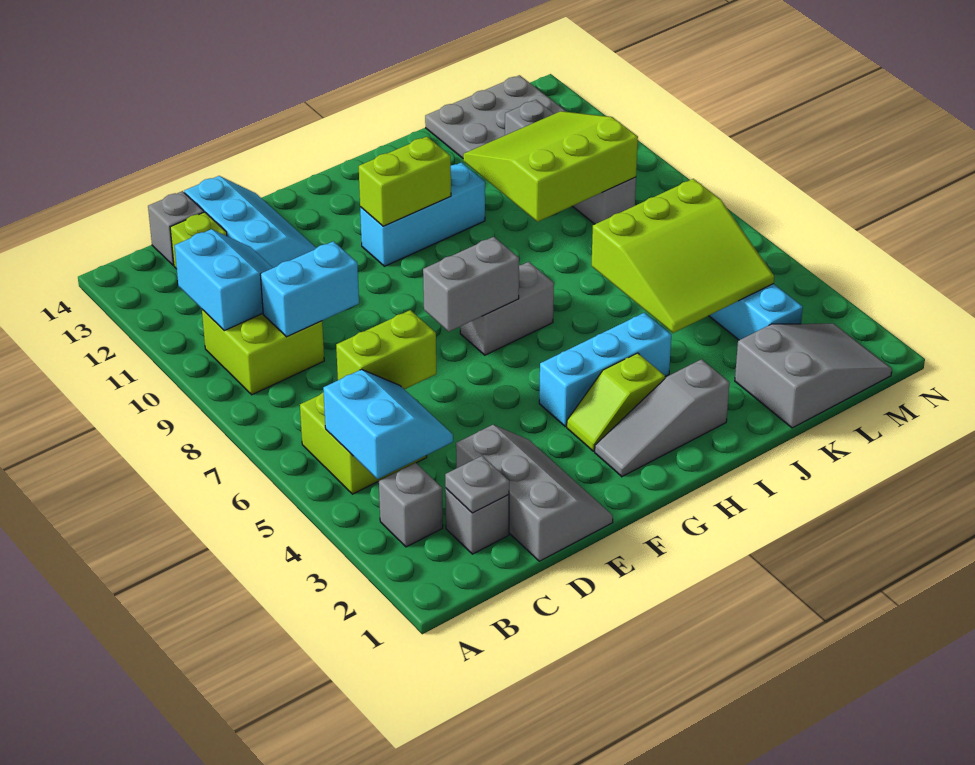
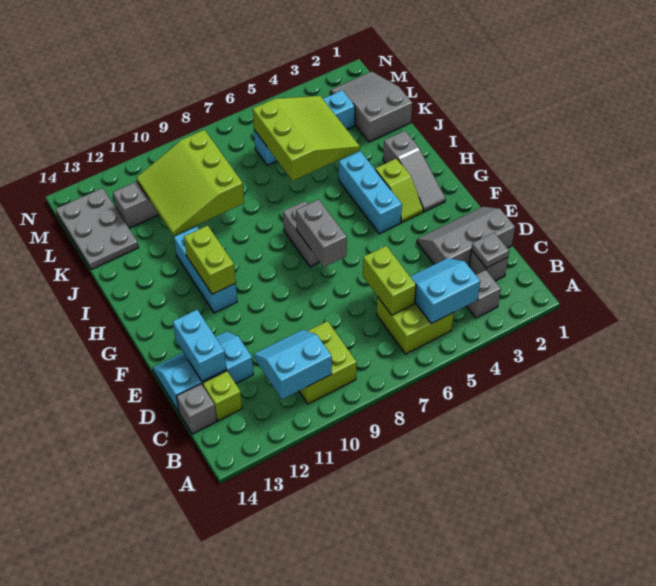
cyan brick C9:D9 level 2 -> cyan brick D13:E13 level 2

